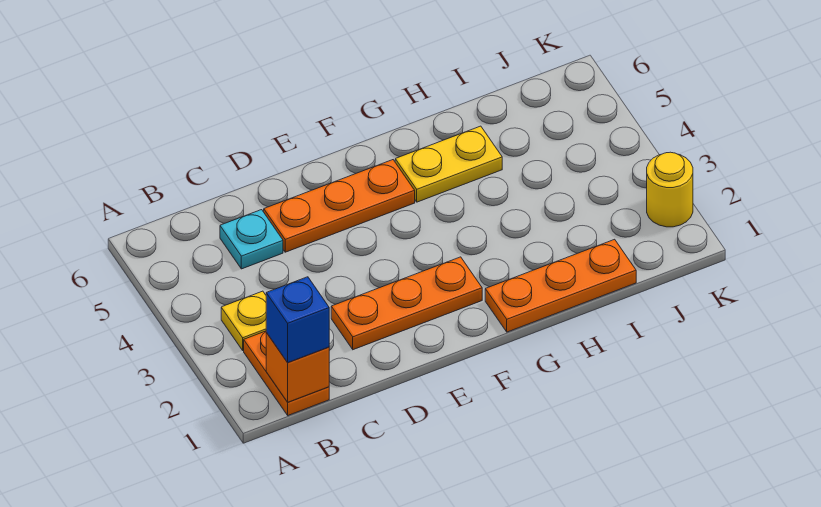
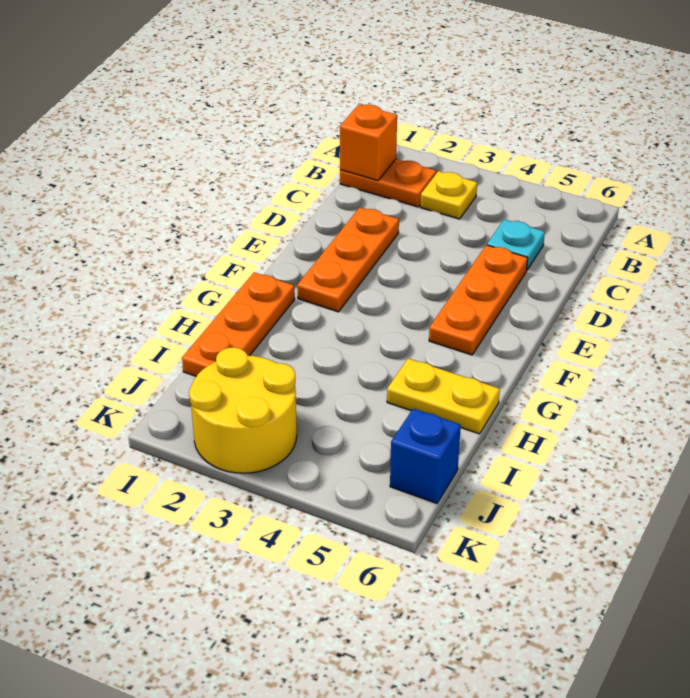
blue brick B1 level 3 -> blue brick J6 level 1
yellow plate G5:H5 level 1 -> yellow plate H5:H6 level 1
yellow round brick K2 level 1 -> yellow round brick J2:K3 level 1

